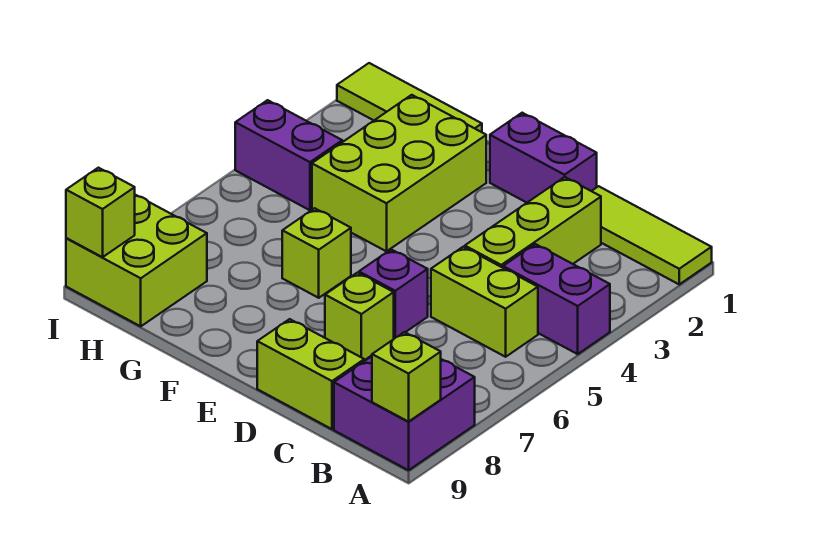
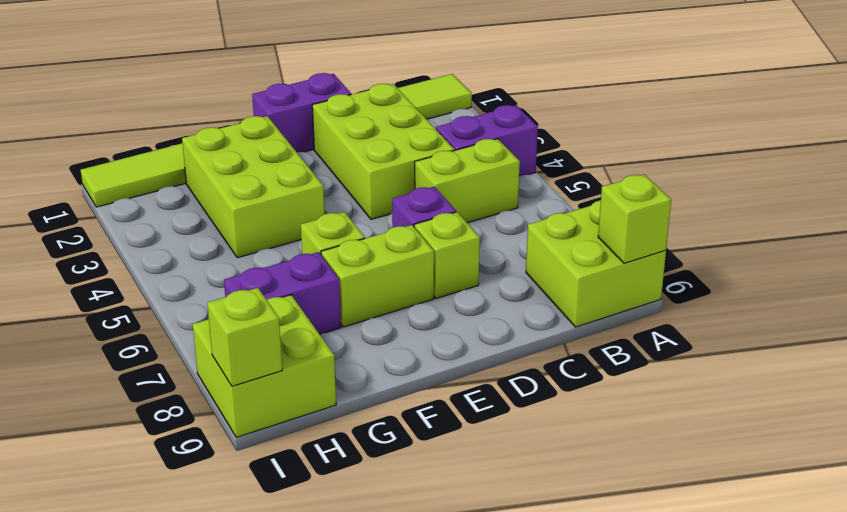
purple brick A8:B9 level 1 -> lime brick A8:B9 level 1
lime brick C2:C4 level 1 -> lime brick C2:D4 level 1
lime brick C9:D9 level 1 -> lime brick E7:F7 level 1
purple brick H4:I4 level 1 -> purple brick G7:H7 level 1

